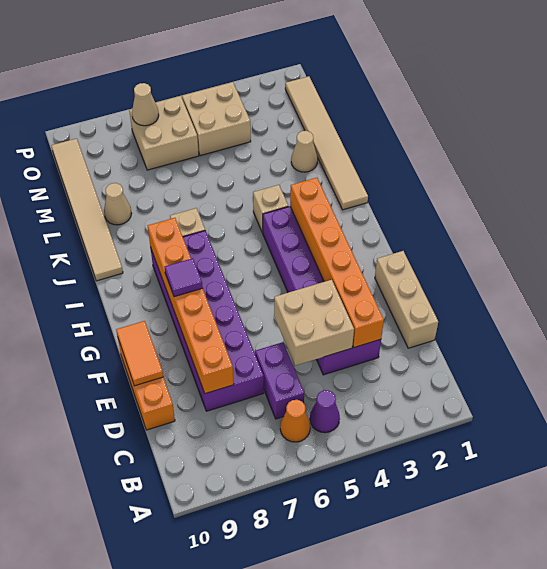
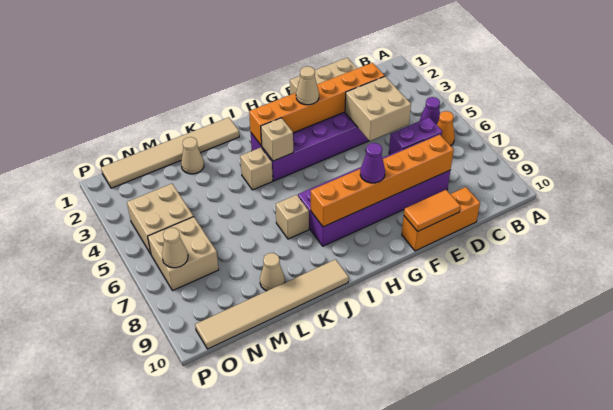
none -> tan cone G3 level 3
purple tile G8 level 3 -> purple cone G8 level 3
none -> tan brick I4 level 2

